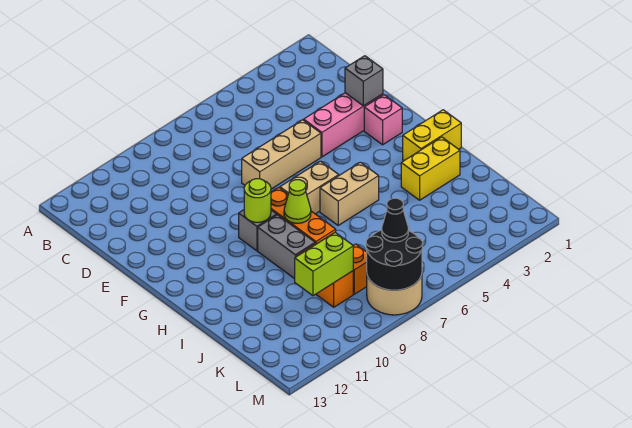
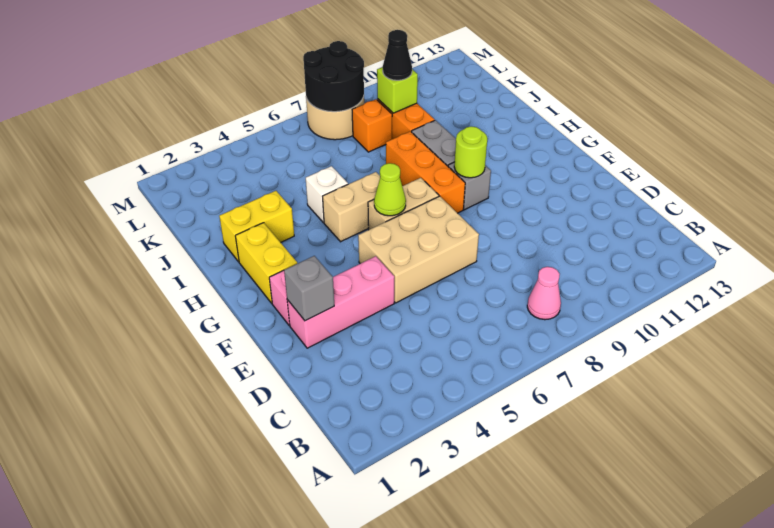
none -> pink cone B8 level 1
tan brick E5:E7 level 1 -> tan brick E5:F7 level 1
yellow brick H1:H2 level 1 -> yellow brick G2:H2 level 1
lime cone H8 level 2 -> lime cone G6 level 2
none -> white brick I5 level 1
lime brick K9:K10 level 2 -> lime brick K9 level 2
black cone L7 level 3 -> black cone K9 level 3

